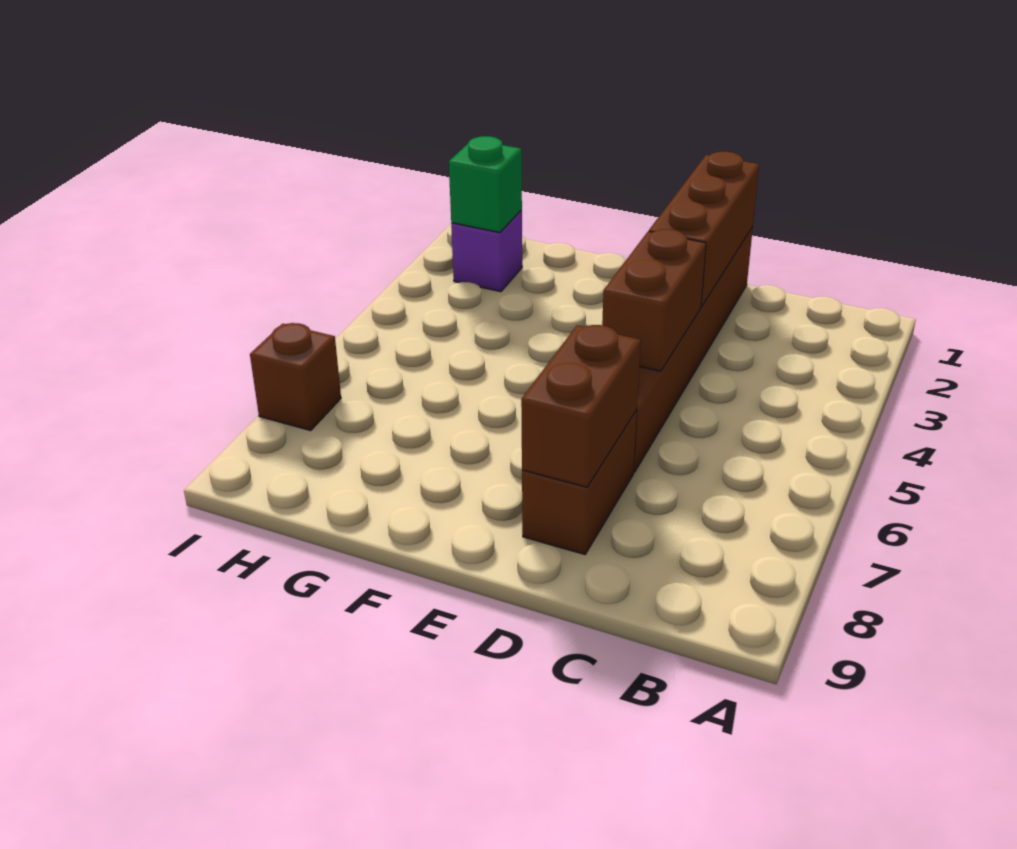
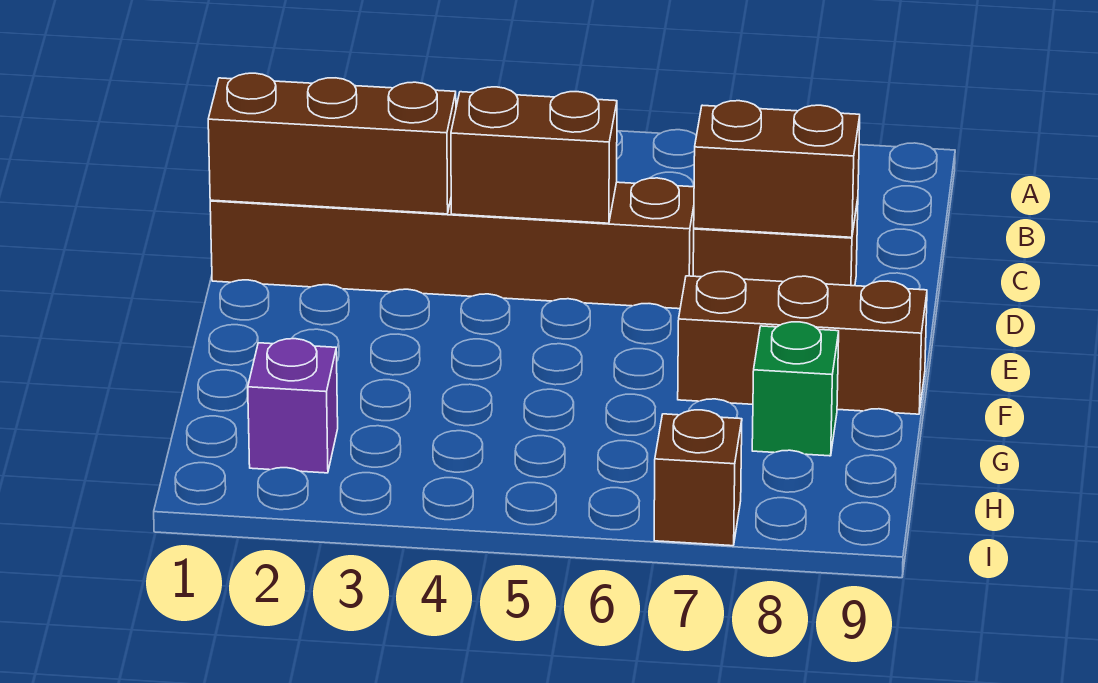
none -> brown brick F7:F9 level 1
green brick H2 level 2 -> green brick G8 level 1

